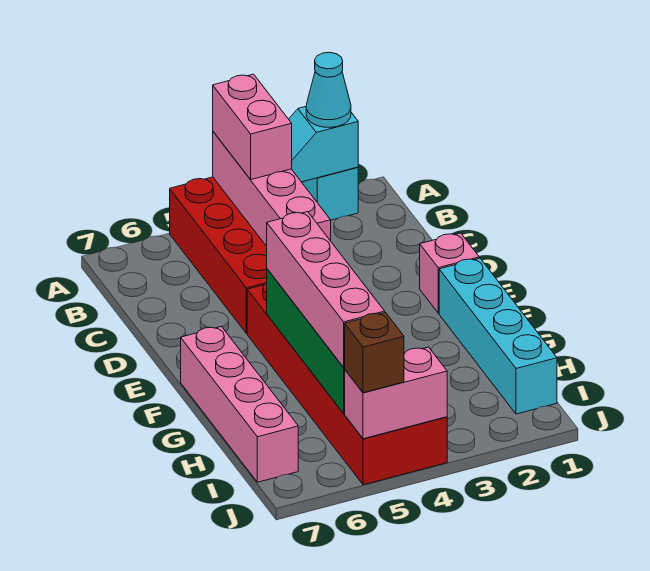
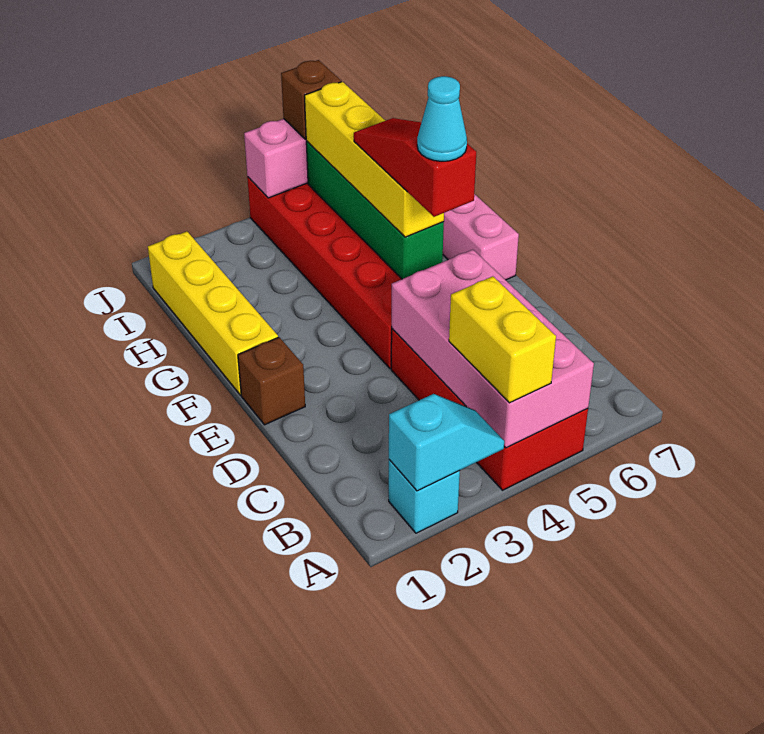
cyan cone A2 level 3 -> cyan cone E5 level 5
pink brick A4:D4 level 2 -> pink brick A4:D5 level 2
pink brick A4:B4 level 3 -> yellow brick A4:B4 level 3
pink brick E1 level 1 -> brown brick E1 level 1
none -> red slope E5:G5 level 4 top E
cyan brick F1:I1 level 1 -> yellow brick F1:I1 level 1
pink brick F5:I5 level 3 -> yellow brick F5:I5 level 3

